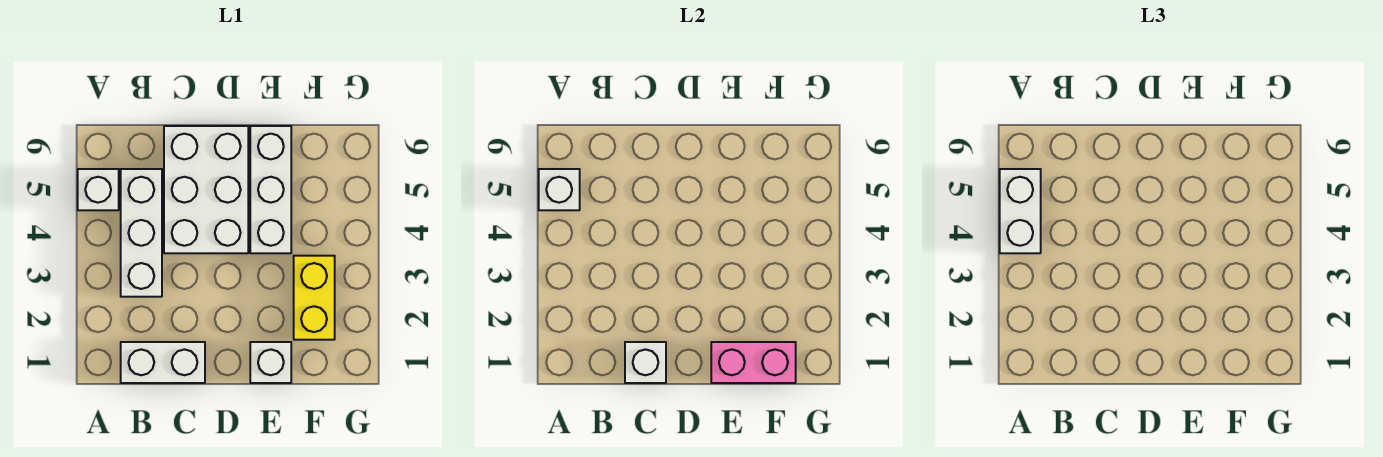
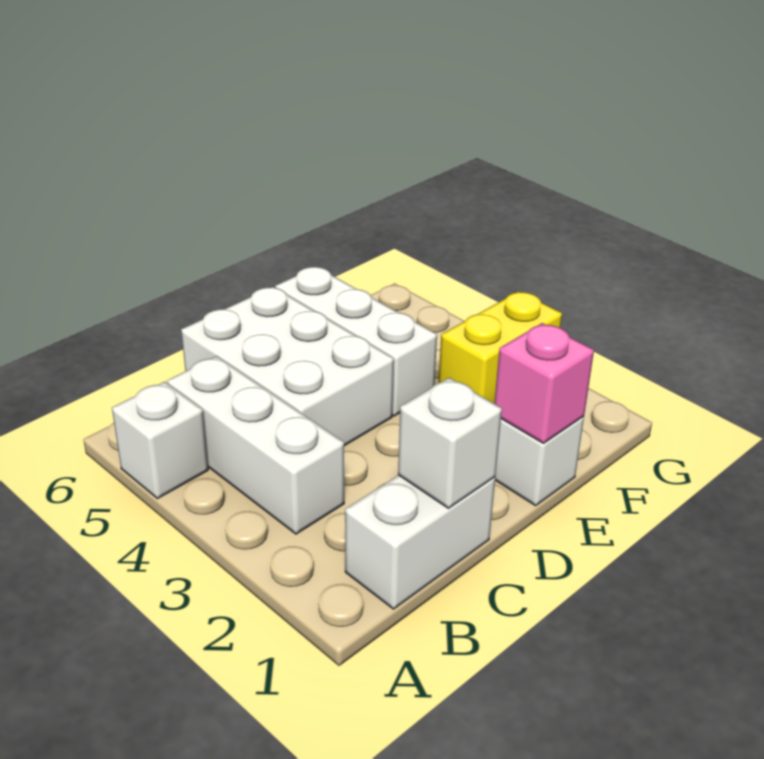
white brick A4:A5 level 3 -> none
white brick A5 level 2 -> none
pink brick E1:F1 level 2 -> pink brick E1 level 2
yellow brick F2:F3 level 1 -> yellow brick F3:G3 level 1

